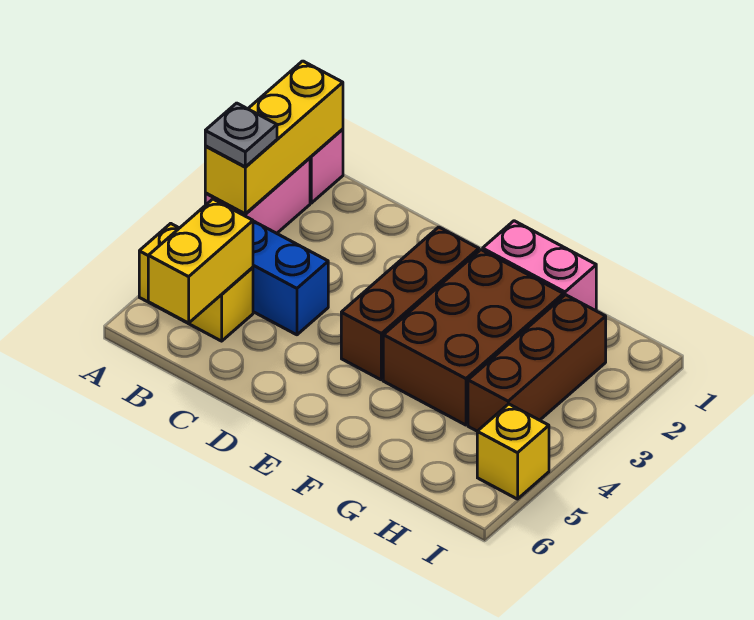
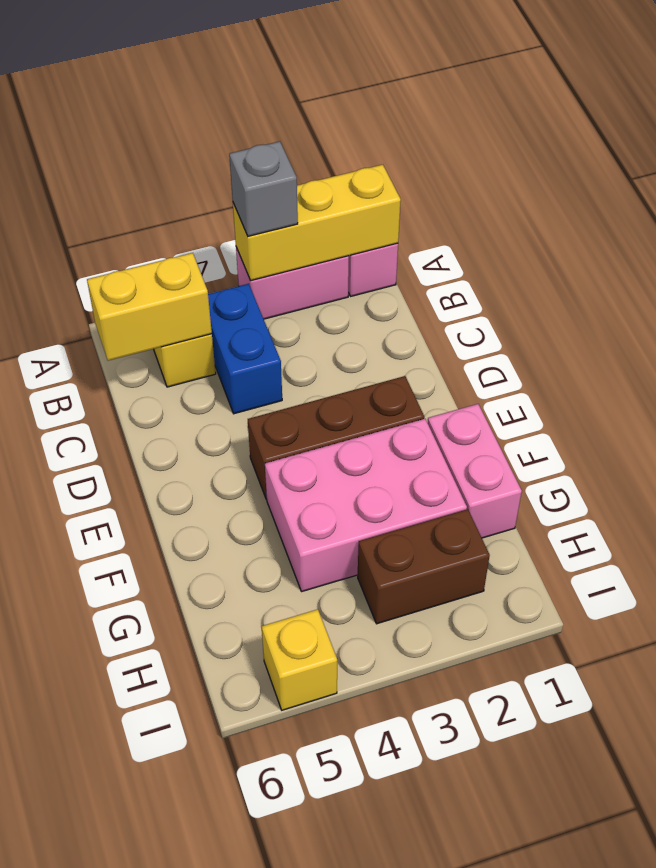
grey plate A3 level 3 -> grey brick A3 level 3
brown brick F2:G4 level 1 -> pink brick F2:G4 level 1
brown brick H2:H4 level 1 -> brown brick H2:H3 level 1

